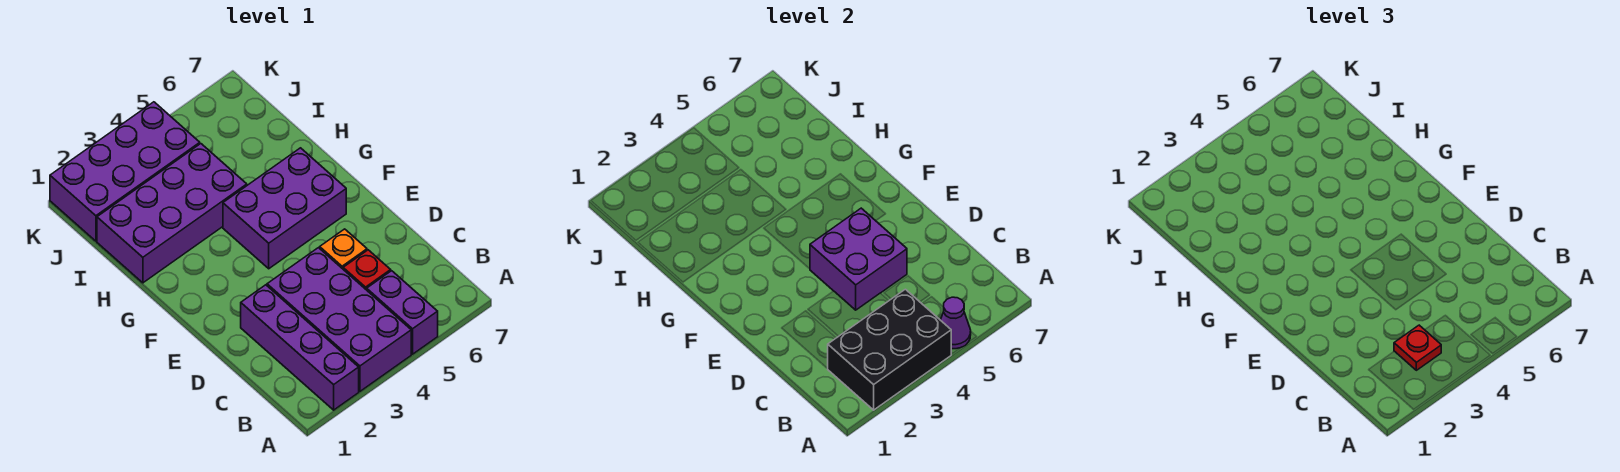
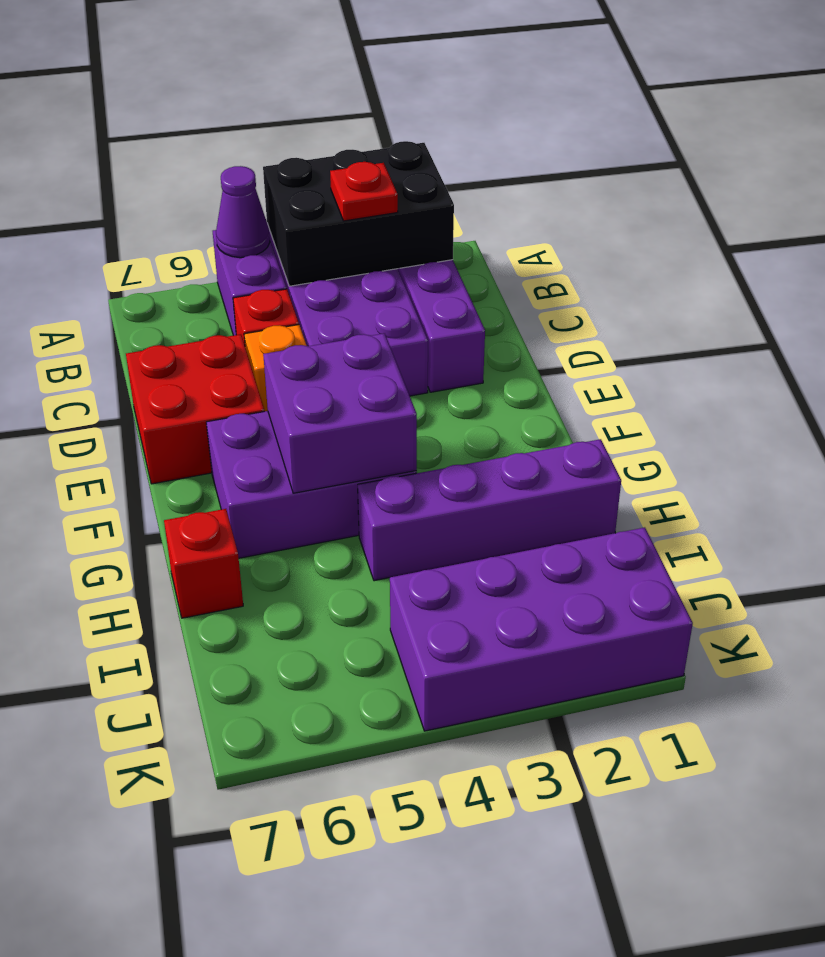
purple brick D4:E5 level 2 -> purple brick F4:G5 level 2
none -> red brick D6:E7 level 1
purple brick H1:I4 level 1 -> purple brick H1:H4 level 1
none -> red brick H7 level 1

